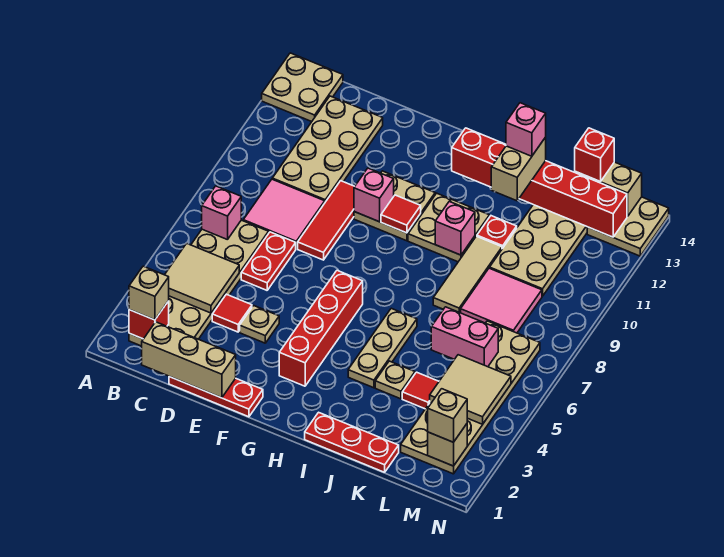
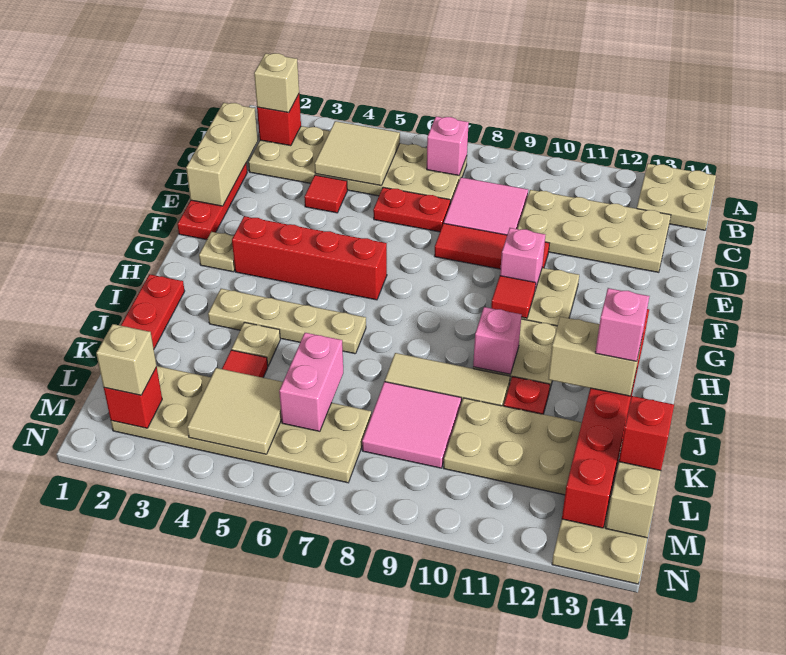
tan plate E4 level 1 -> tan plate G2 level 1
tan plate I4:I6 level 1 -> tan plate I3:I6 level 1
tan brick M2 level 2 -> red brick M2 level 2

